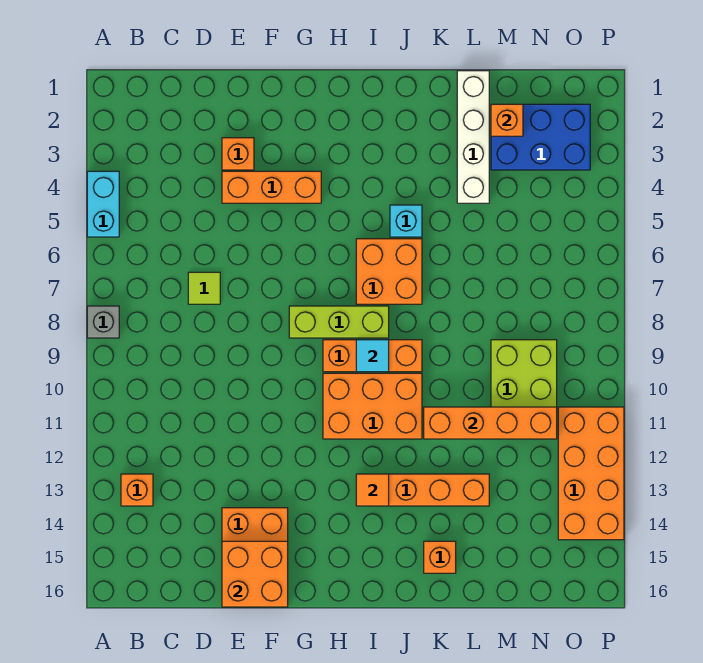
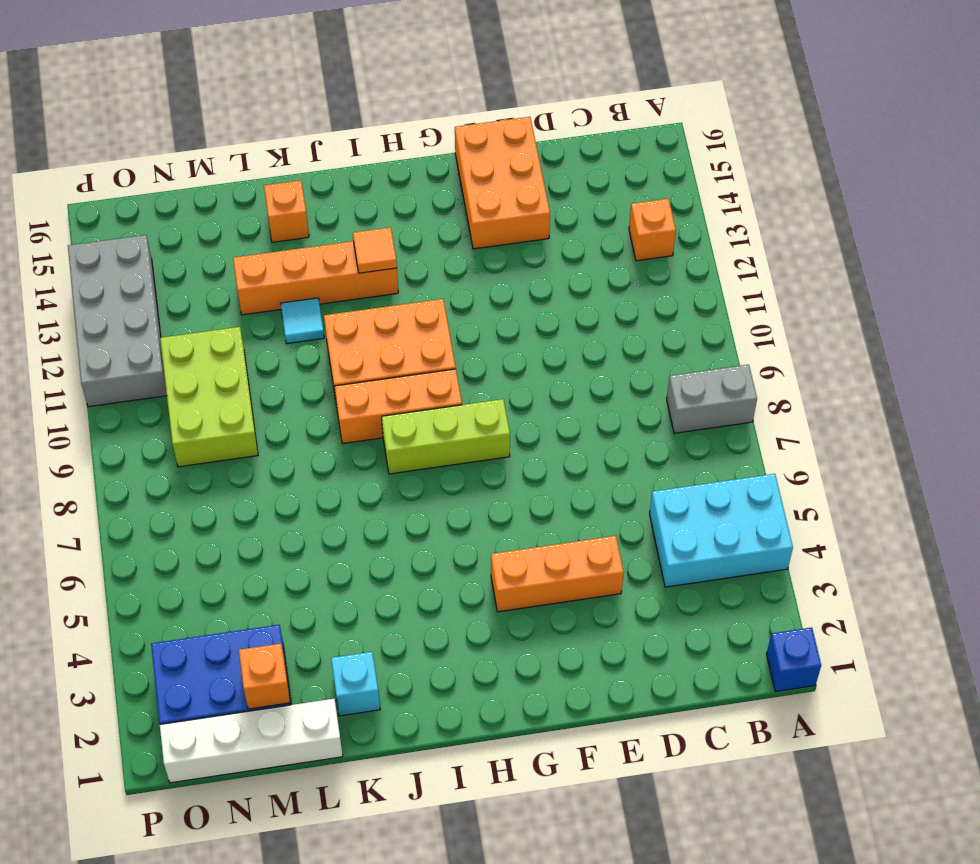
none -> blue brick A1 level 1
cyan brick A4:A5 level 1 -> cyan brick A4:C5 level 1
grey brick A8 level 1 -> grey brick A8:B8 level 1
lime tile D7 level 1 -> none
orange brick E3 level 1 -> none
orange brick E15:F16 level 2 -> none
orange brick I6:J7 level 1 -> none
cyan tile I9 level 2 -> cyan tile K12 level 1
cyan brick J5 level 1 -> cyan brick K2 level 1
orange brick K11:N11 level 2 -> none
white brick L1:L4 level 1 -> white brick L1:O1 level 1
orange brick O11:P14 level 1 -> grey brick O11:P14 level 1

